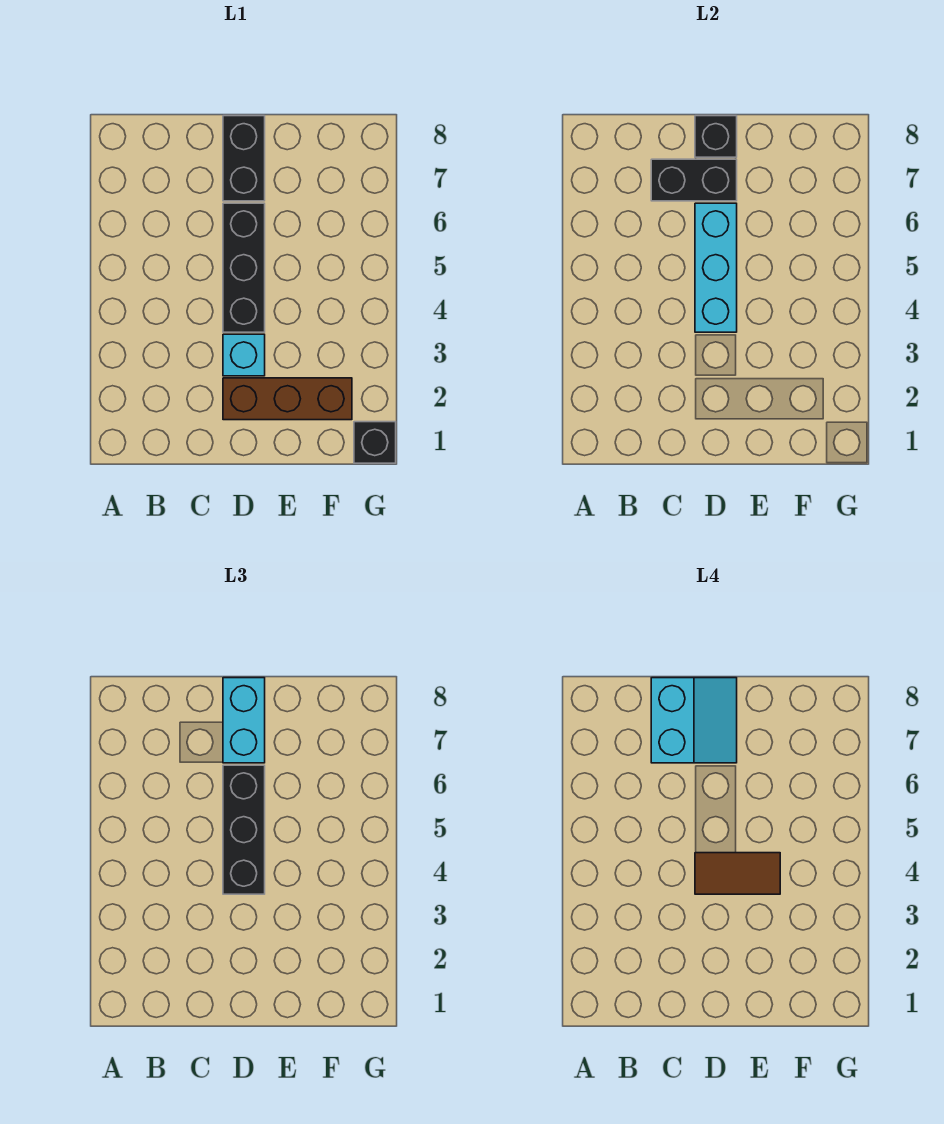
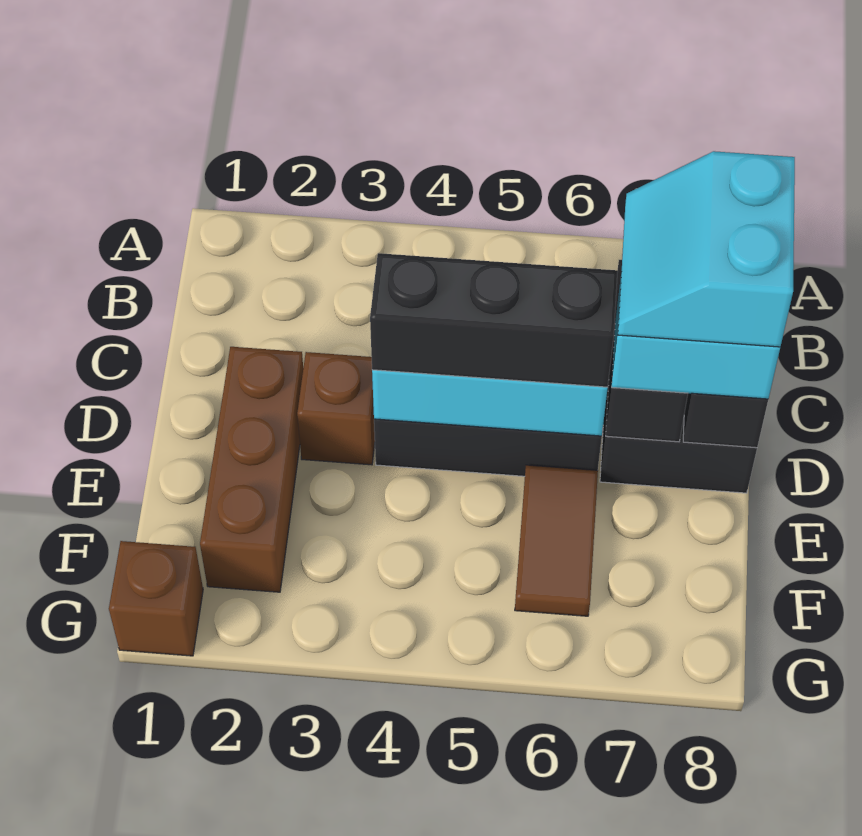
cyan slope C7:D8 level 4 top C -> cyan slope C7:D8 level 4 top 8
cyan brick D3 level 1 -> brown brick D3 level 1
brown tile D4:E4 level 4 -> brown tile E6:F6 level 1
black brick G1 level 1 -> brown brick G1 level 1

